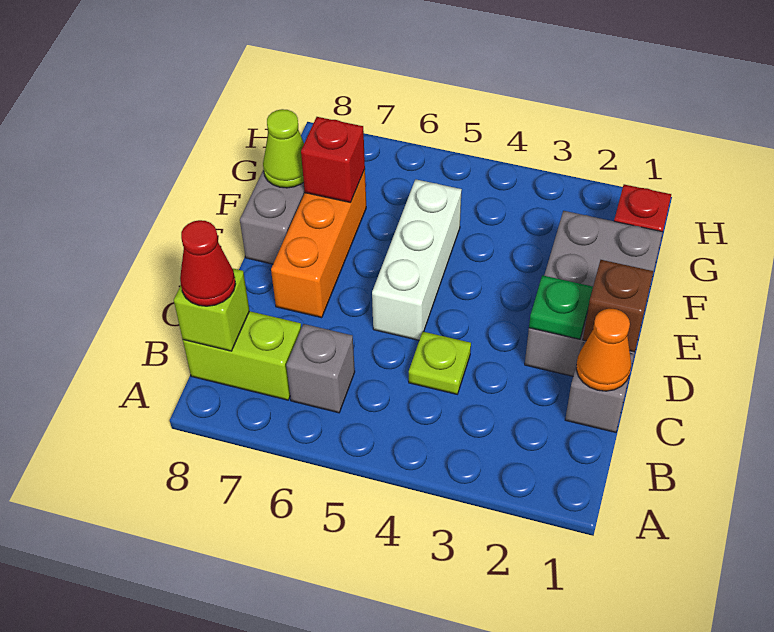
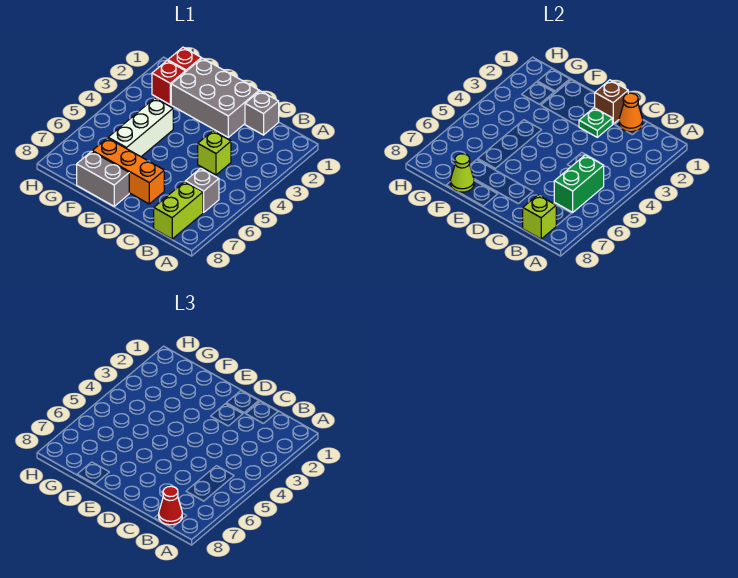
none -> green brick B5:B6 level 2
lime plate C4 level 1 -> lime brick C4 level 1
white brick D5:F5 level 1 -> white brick F4:F6 level 1
red brick F7 level 2 -> red brick G2 level 1

